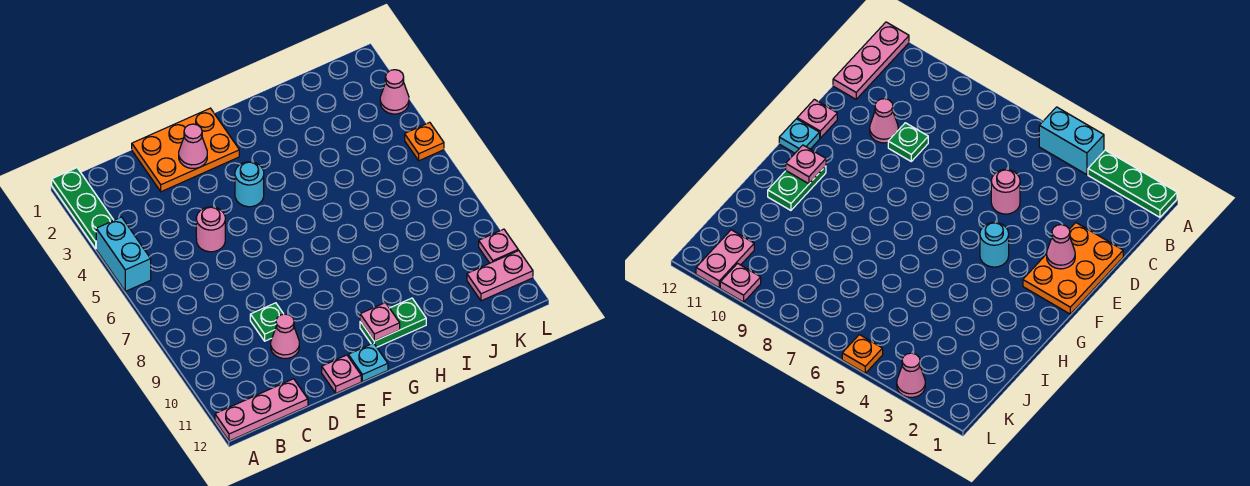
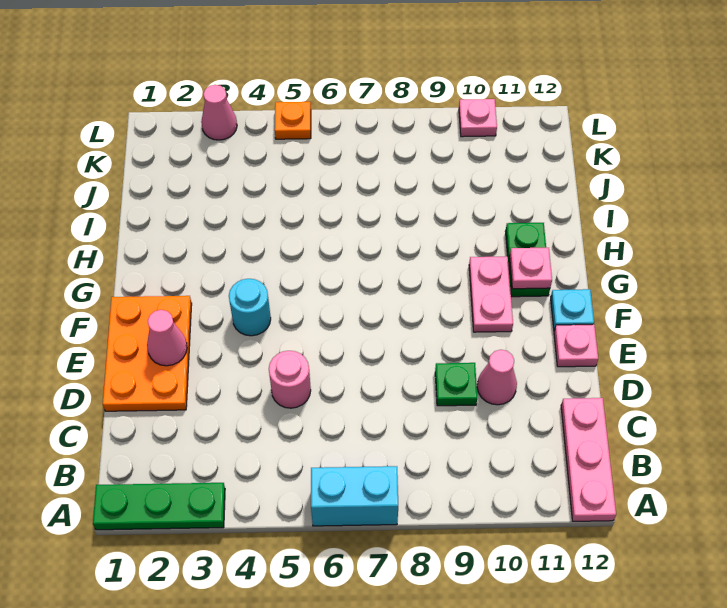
cyan brick A4:A5 level 1 -> cyan brick A6:A7 level 1
pink plate K11:L11 level 1 -> pink plate F10:G10 level 1

